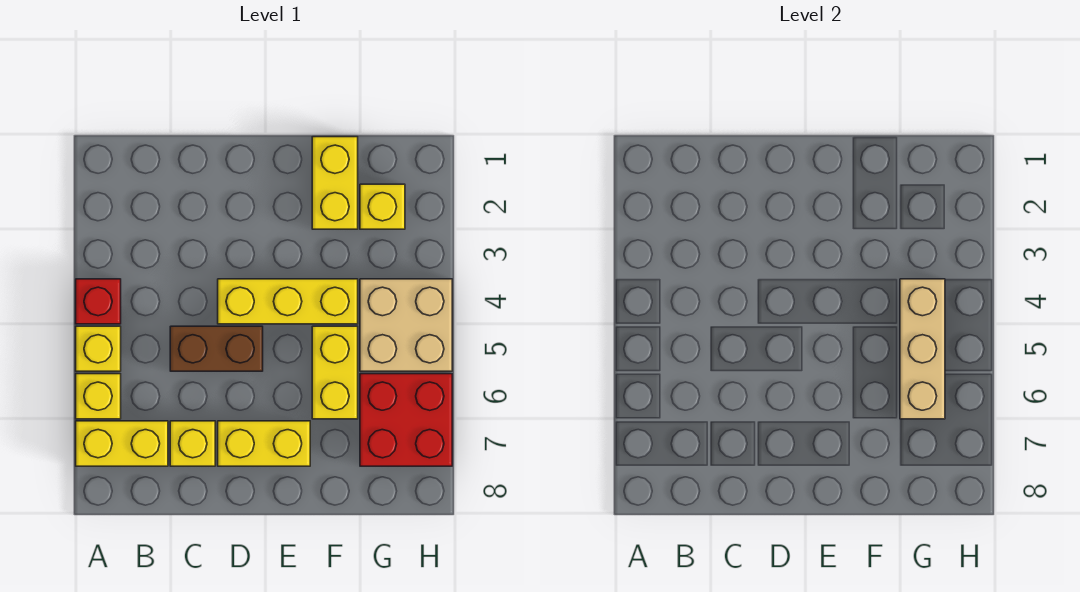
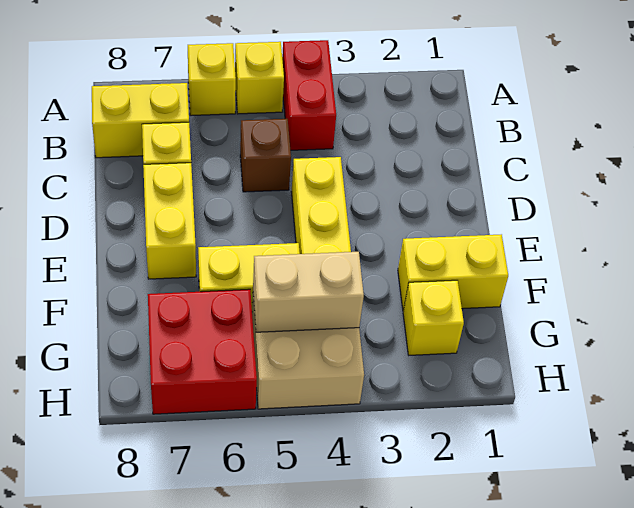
red brick A4 level 1 -> red brick A4:B4 level 1
yellow brick A7:B7 level 1 -> yellow brick B7:B8 level 1
brown brick C5:D5 level 1 -> brown brick C5 level 1
tan brick G4:G6 level 2 -> tan brick G4:G5 level 2

